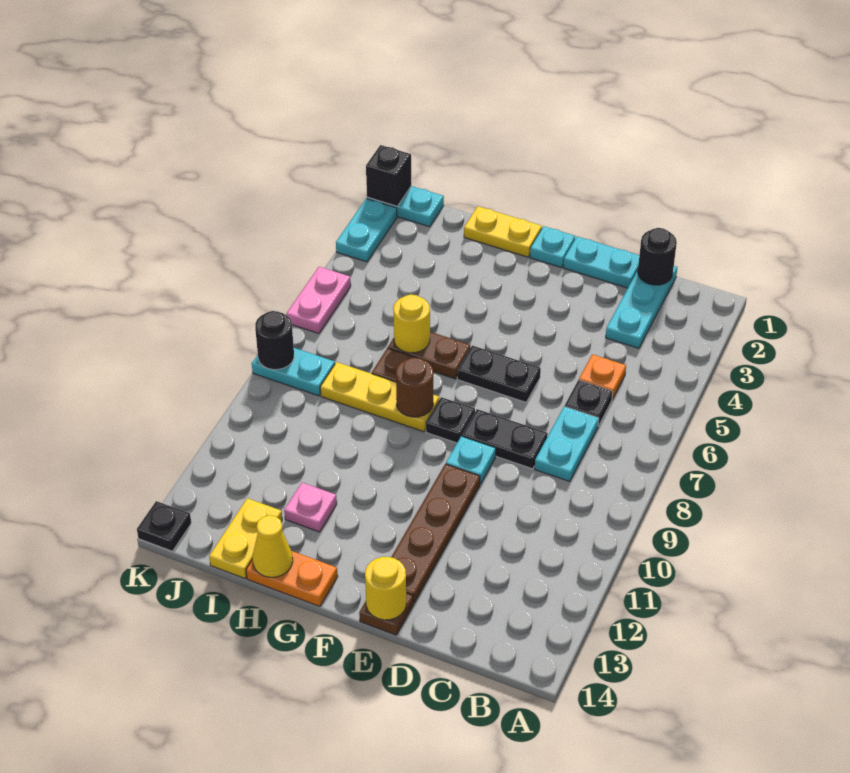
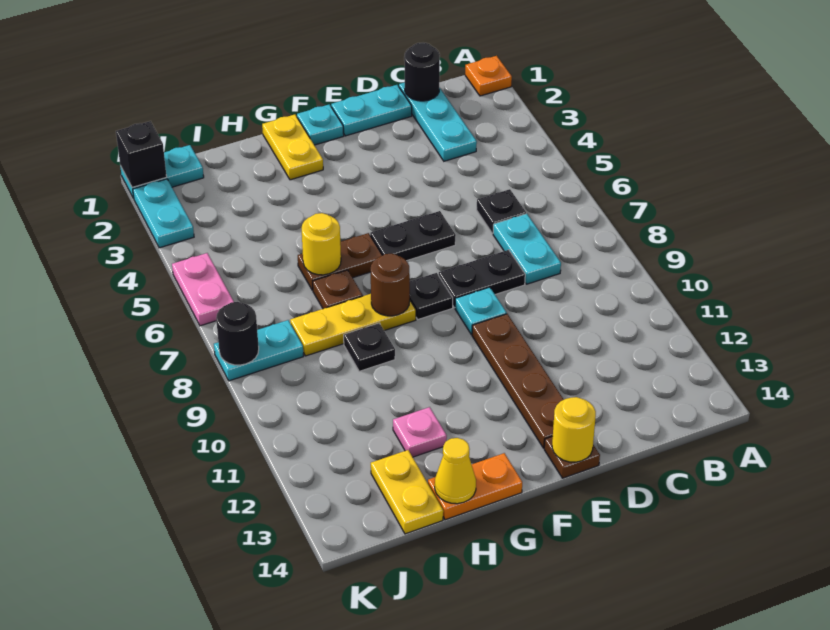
orange plate C5 level 1 -> orange plate A1 level 1
yellow plate G1:H1 level 1 -> yellow plate G1:G2 level 1
black plate K14 level 1 -> black plate H9 level 1

